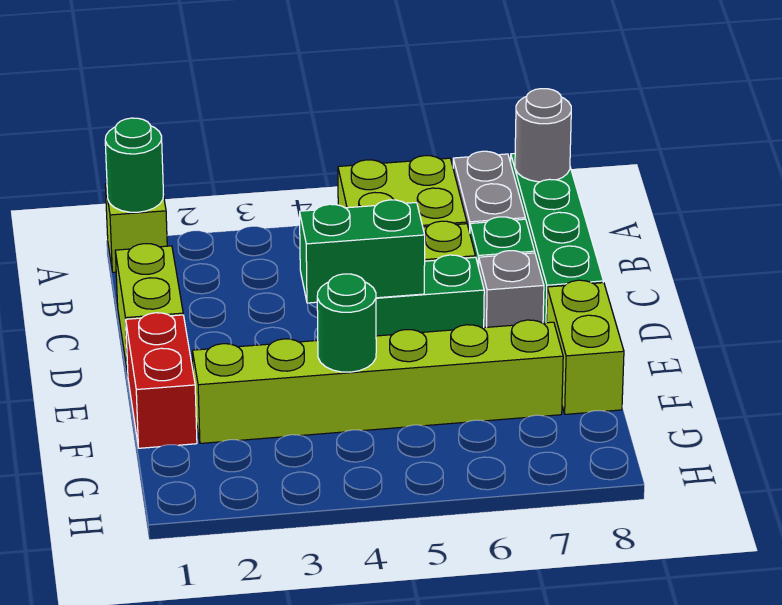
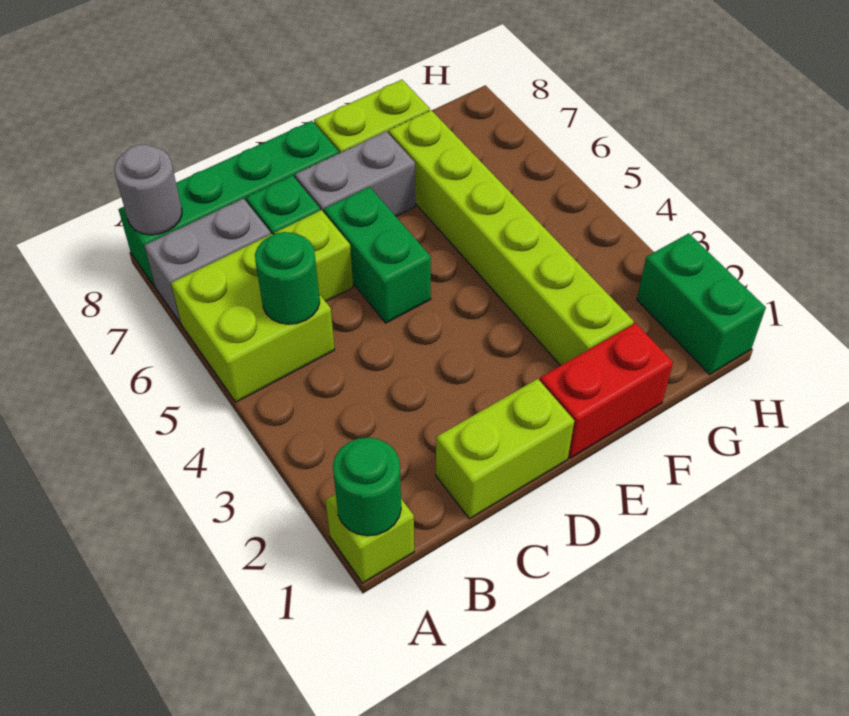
green brick D4:D5 level 2 -> green brick H1:H2 level 1
grey brick D7 level 1 -> grey brick D7:E7 level 1
green round brick F4 level 2 -> green round brick B5 level 2

